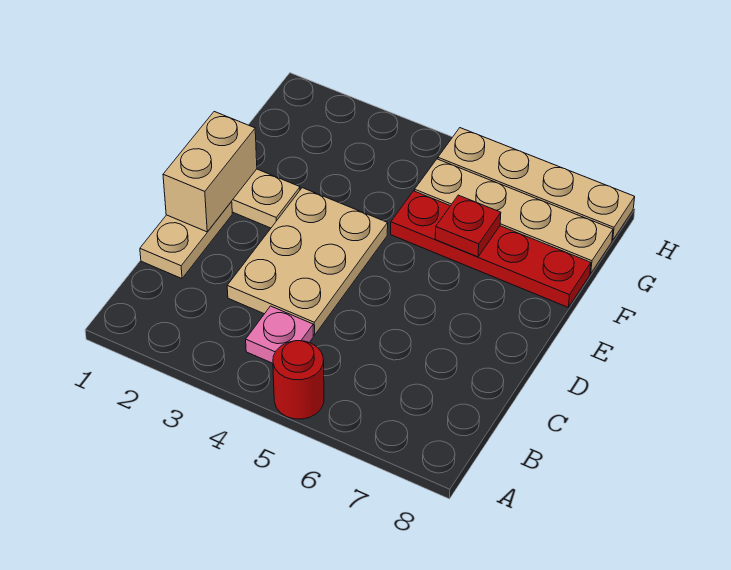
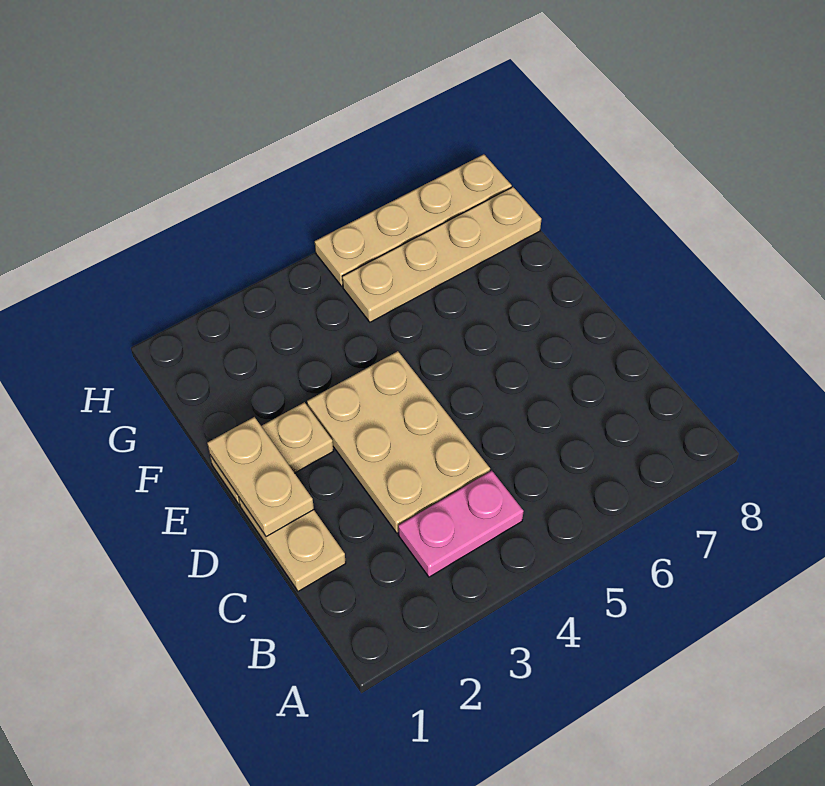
red round brick A5 level 1 -> none
pink plate B4 level 1 -> pink plate B3:B4 level 1
tan brick D1:E1 level 2 -> tan plate D1:E1 level 2
red plate F5:F8 level 1 -> none
red plate F6 level 2 -> none

